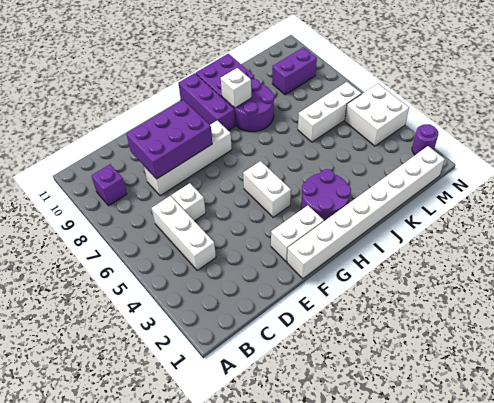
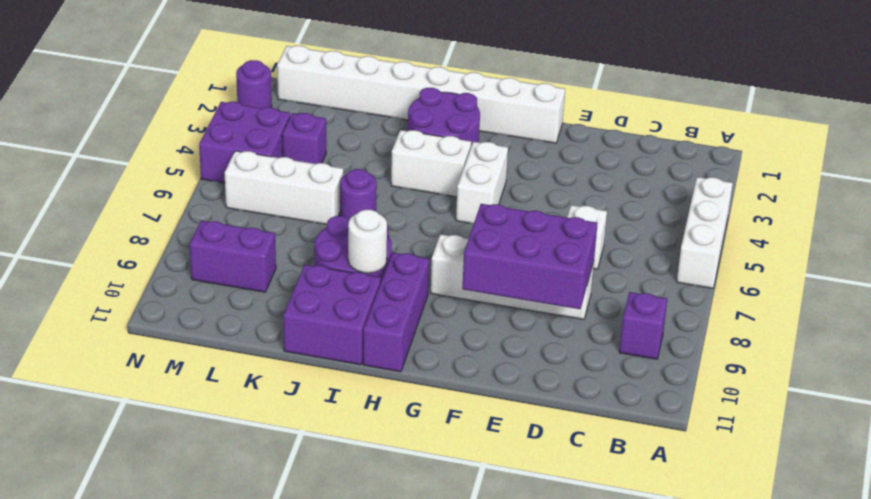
white brick C4:C6 level 1 -> white brick A4:A6 level 1
white brick F2:G2 level 1 -> white brick H4:I4 level 1
white brick I9 level 2 -> white round brick I9 level 2
none -> purple round brick J6 level 1
none -> purple brick L4 level 1
white brick M4:N5 level 1 -> purple brick M4:N5 level 1

